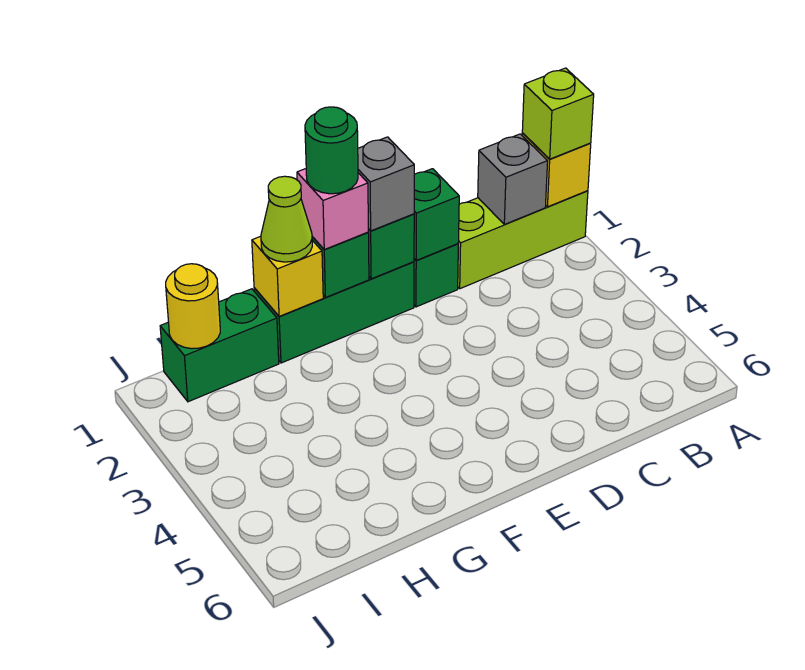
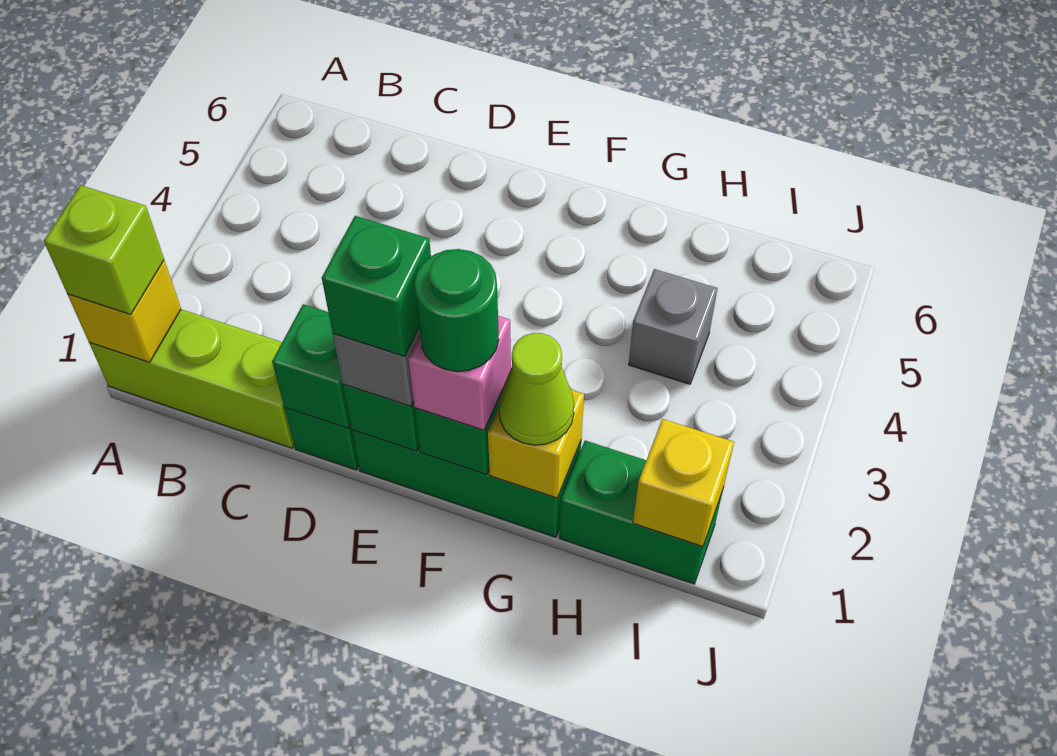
grey brick B1 level 2 -> grey brick H4 level 1
none -> green brick E1 level 4
yellow round brick I1 level 2 -> yellow brick I1 level 2

